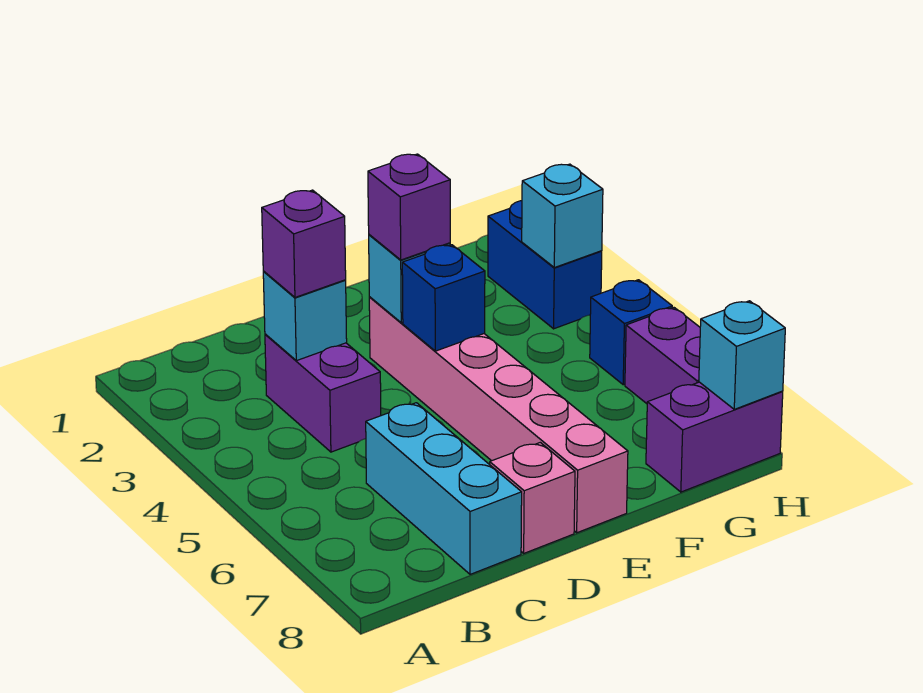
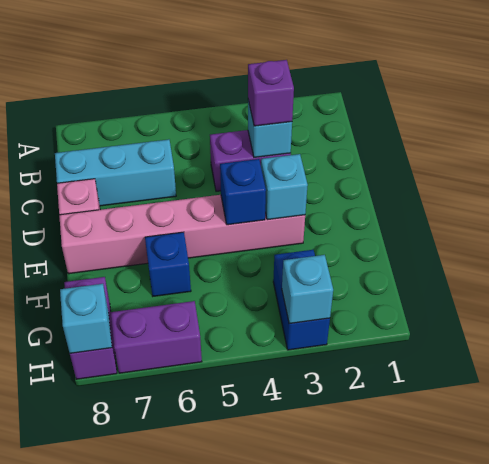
purple brick E3 level 3 -> none
blue brick H2:H3 level 1 -> blue brick G3:H3 level 1
blue brick H5 level 1 -> blue brick F6 level 1

